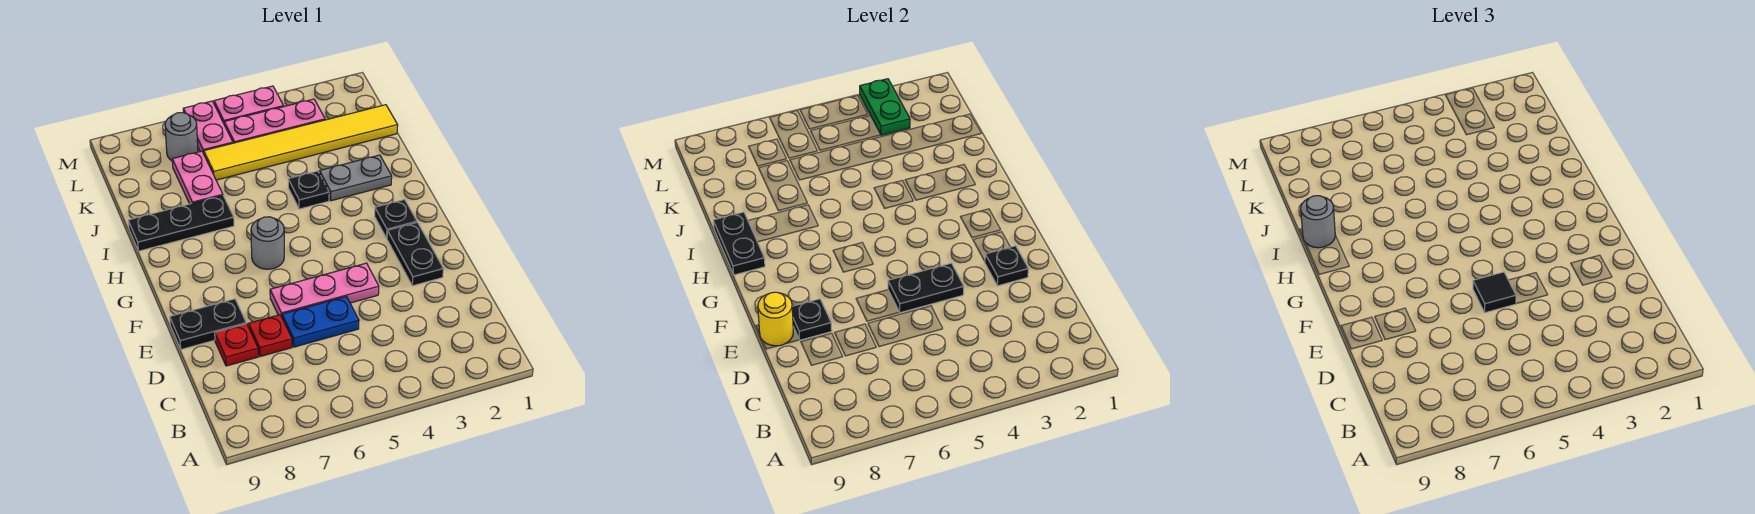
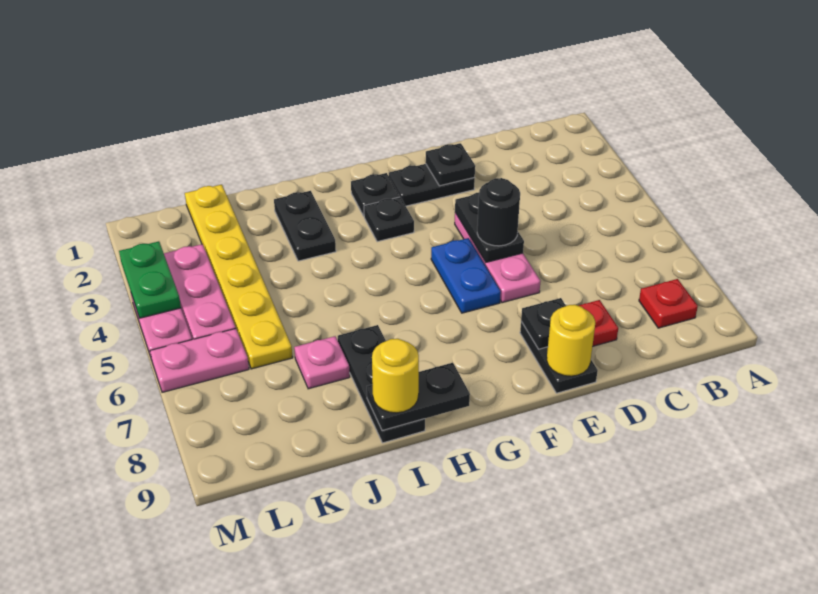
blue plate D5:D6 level 1 -> blue plate F5:F6 level 1
red plate D7 level 1 -> red plate B8 level 1
black tile E5 level 3 -> black round brick E5 level 3
grey round brick G6 level 1 -> none
grey plate I2:I3 level 1 -> black plate I2:I3 level 1
black plate I4 level 1 -> black plate G3 level 1
grey round brick I9 level 3 -> yellow round brick I9 level 3
pink plate J7:K7 level 1 -> pink plate J7 level 1
yellow tile K1:K6 level 1 -> yellow plate K1:K6 level 1
green plate L3:M3 level 2 -> green plate M3:M4 level 2
grey round brick L7 level 1 -> none

